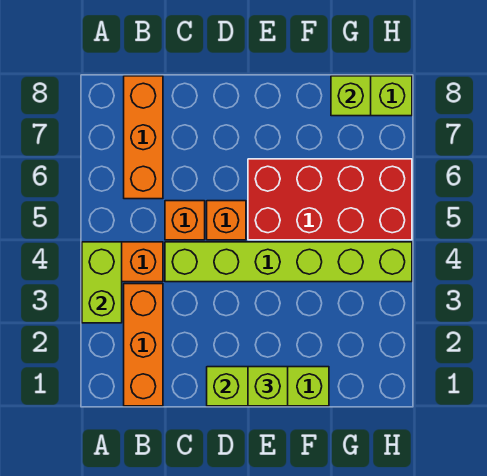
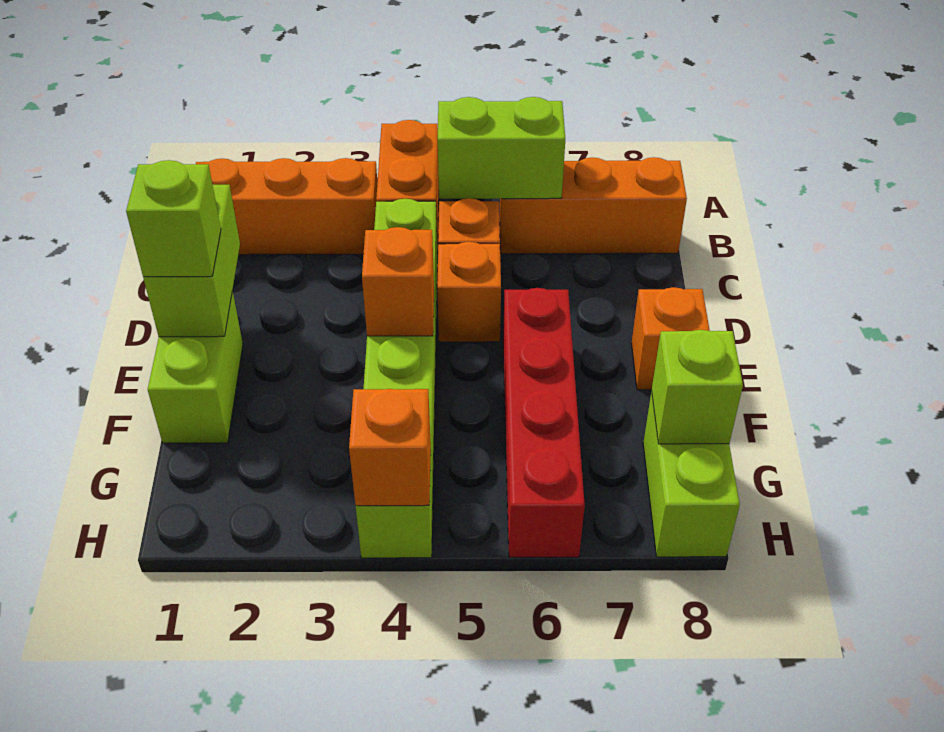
lime brick A3:A4 level 2 -> lime brick B5:B6 level 2
none -> orange brick E4 level 2
red brick E5:H6 level 1 -> red brick E6:H6 level 1
none -> orange brick E8 level 1
none -> orange brick H4 level 2

